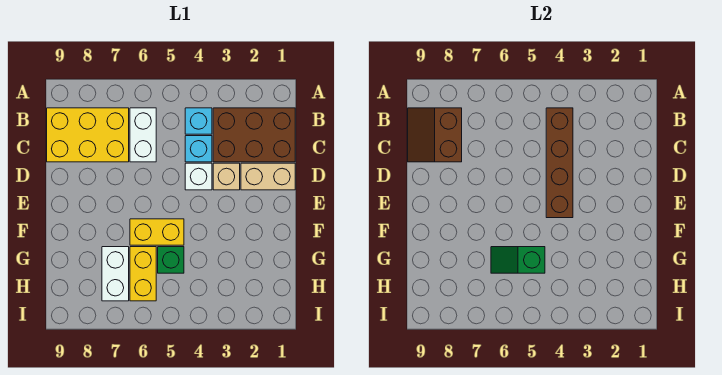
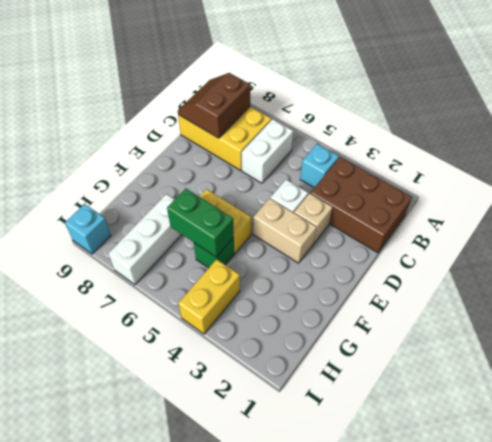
brown brick B4:E4 level 2 -> none
cyan brick C4 level 1 -> cyan brick I9 level 1
tan brick D1:D2 level 1 -> tan brick E3:E4 level 1
green slope G5:G6 level 2 top 5 -> green brick G5:G6 level 2
yellow brick G6:H6 level 1 -> yellow brick H4:I4 level 1
white brick G7:H7 level 1 -> white brick G7:I7 level 1

